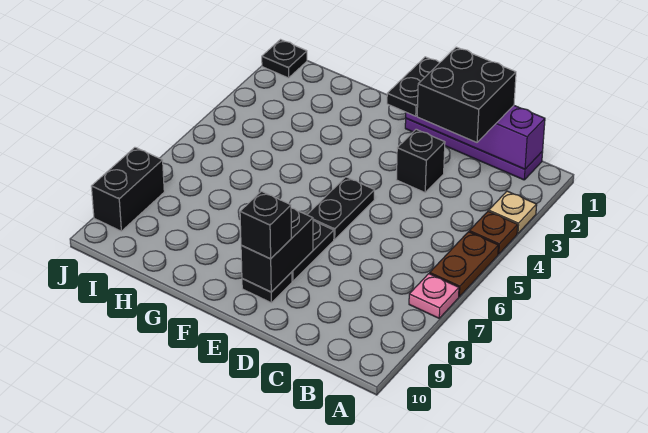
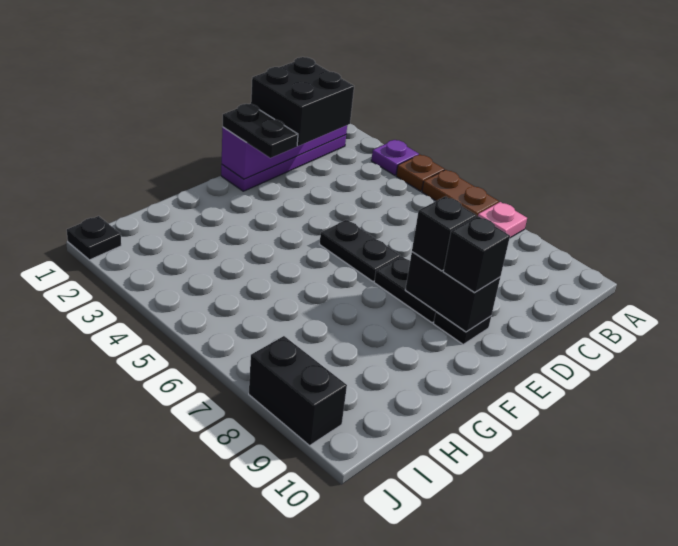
tan plate A3 level 1 -> purple plate A3 level 1
black brick D3 level 1 -> black brick E8 level 3

